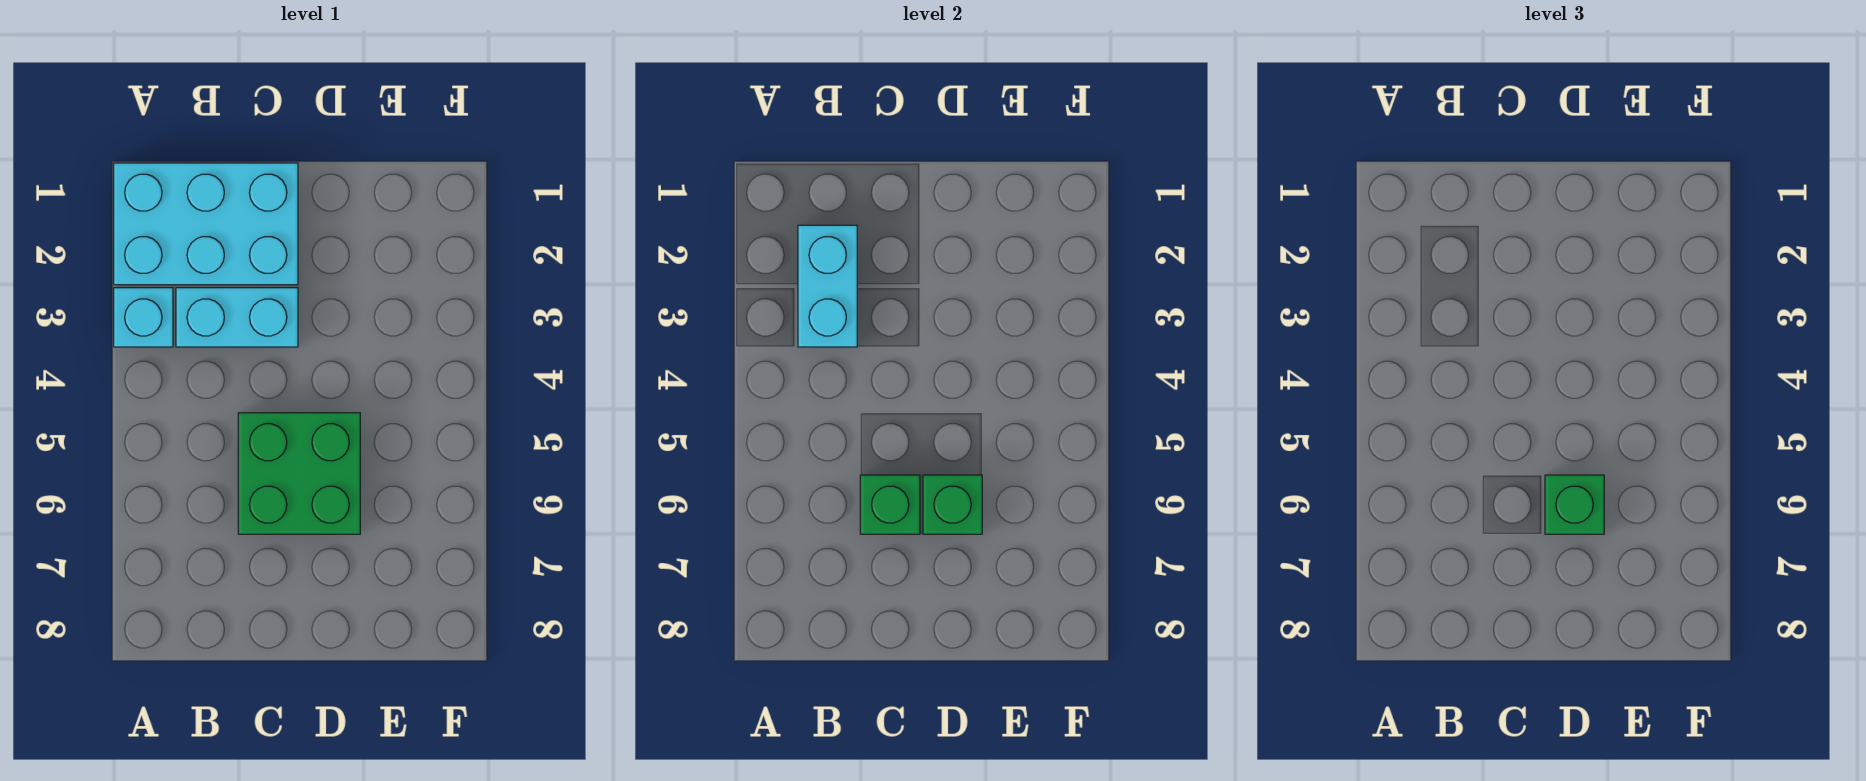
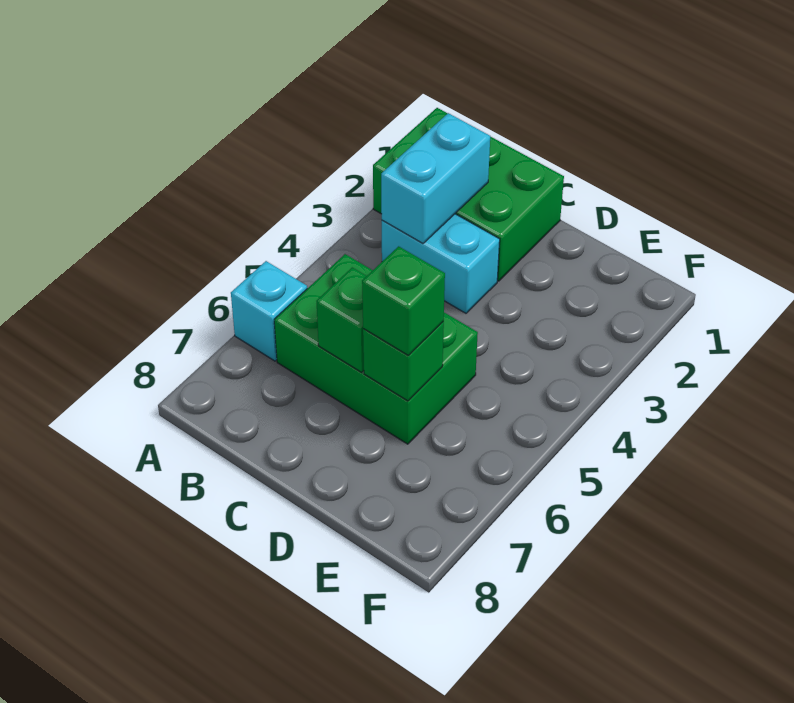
cyan brick A1:C2 level 1 -> green brick A1:C2 level 1
cyan brick A3 level 1 -> cyan brick A6 level 1
green brick C5:D6 level 1 -> green brick B5:D6 level 1

